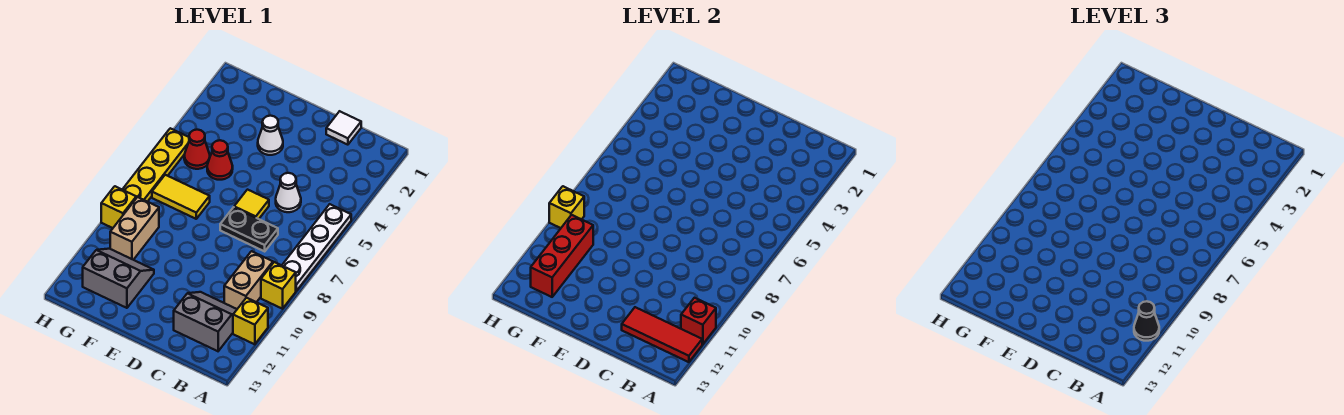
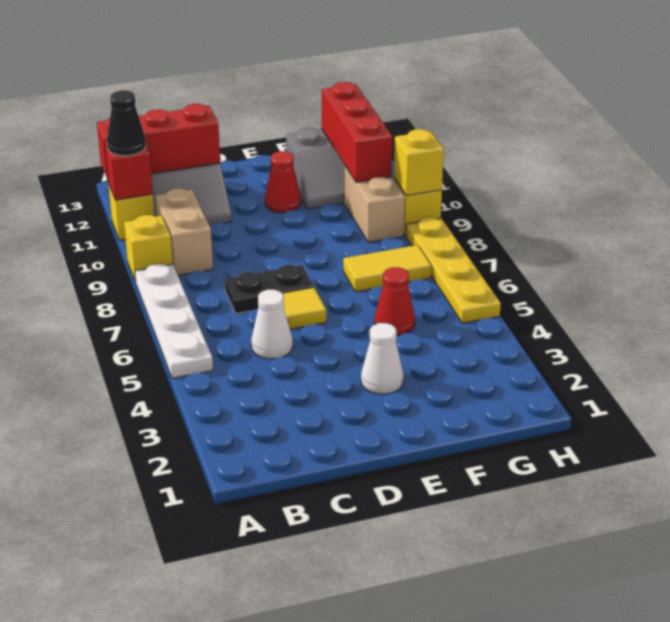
red tile A12:C12 level 2 -> red brick A12:C12 level 2
white tile C1 level 1 -> none
red cone G5 level 1 -> red cone E11 level 1

